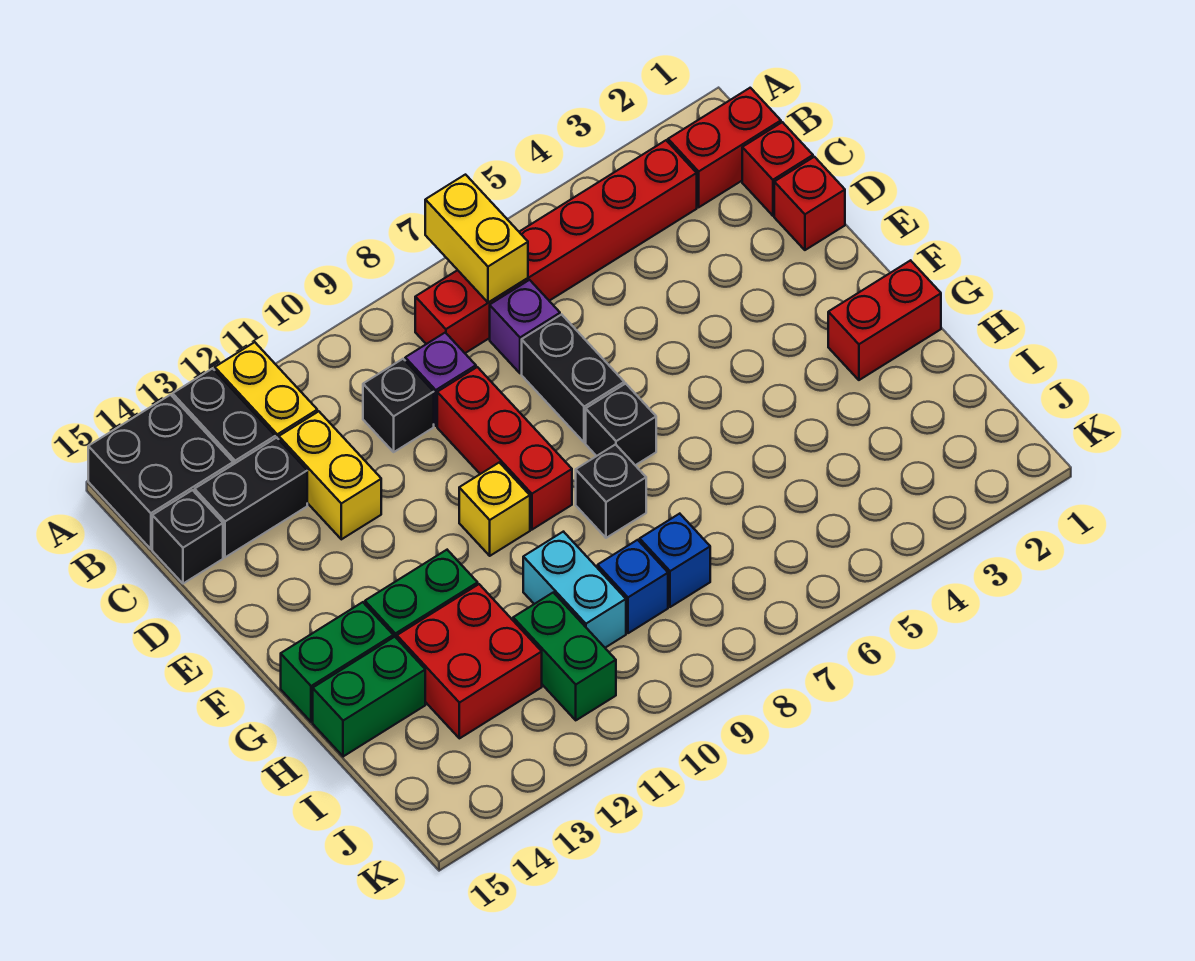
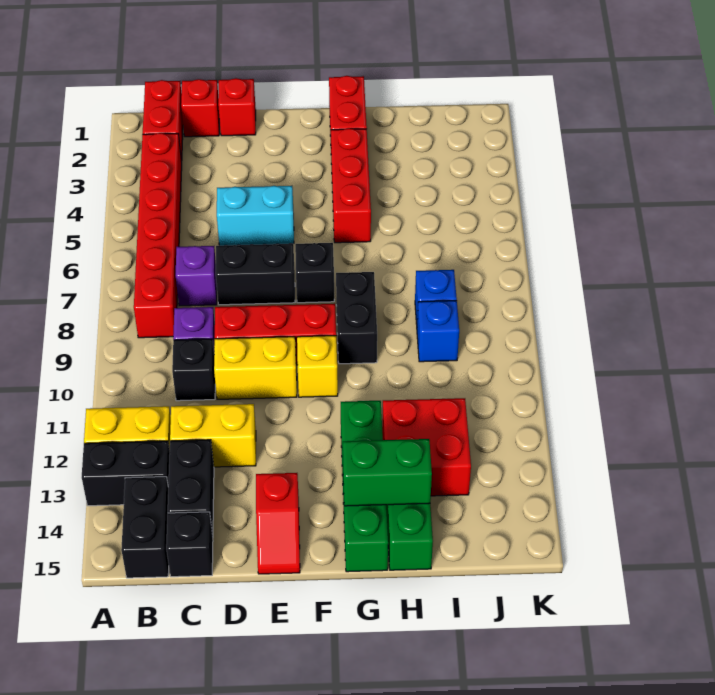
yellow brick A7:B7 level 2 -> yellow brick D10:E10 level 1
black brick A14:B15 level 1 -> black brick B14:B15 level 1
none -> red slope E14:E15 level 1 top 14
none -> red brick G3:G5 level 1
black brick G8 level 1 -> black brick G8:G9 level 1
cyan brick H10:I10 level 1 -> cyan brick D5:E5 level 1
green brick I11:J11 level 1 -> green brick G14:H14 level 2

